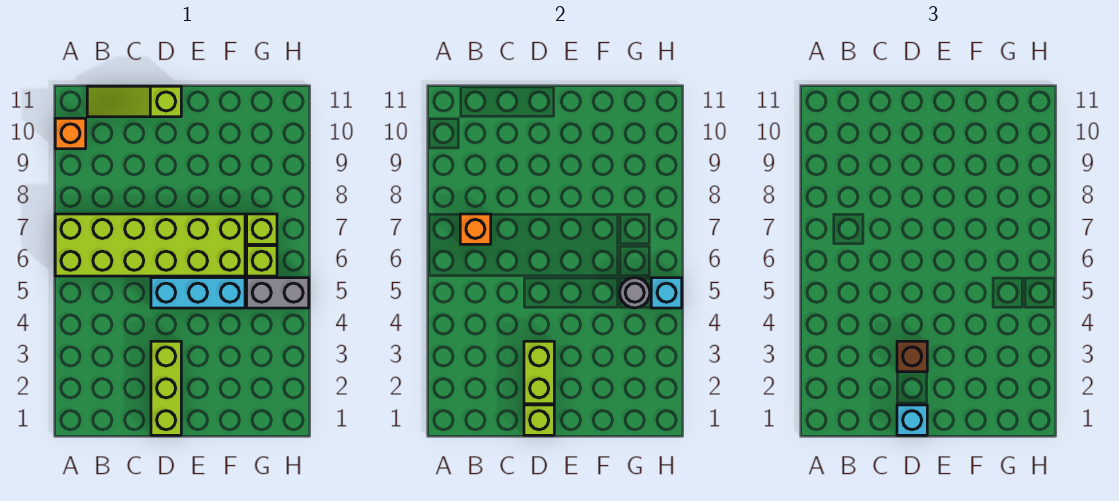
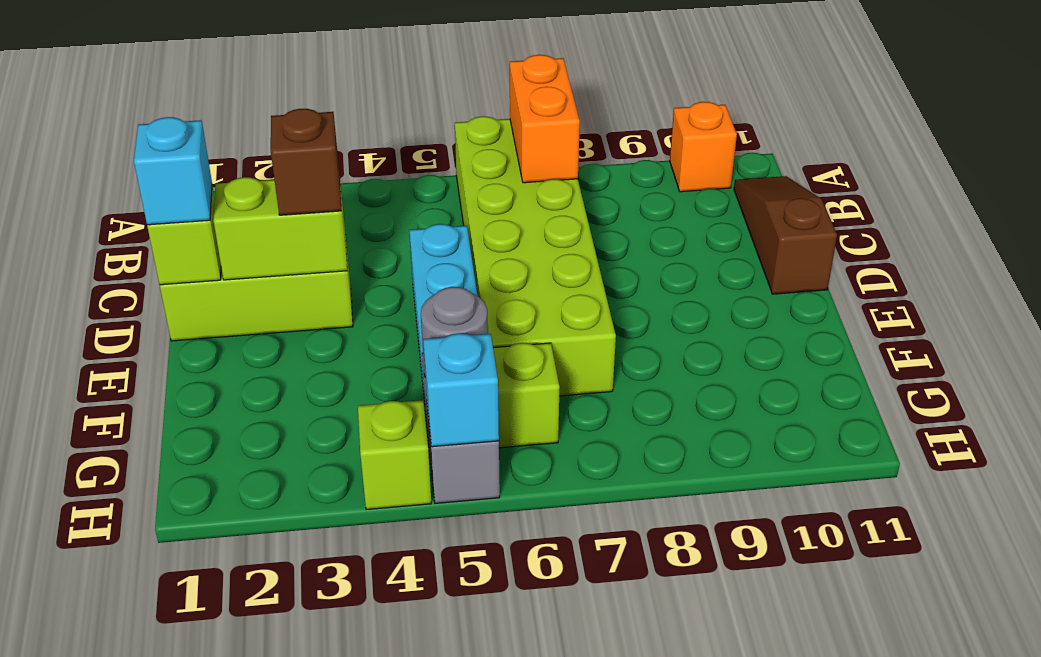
orange brick B7 level 2 -> orange brick A7:B7 level 2
lime slope B11:D11 level 1 top D -> brown slope B11:D11 level 1 top D
lime brick G7 level 1 -> lime brick H4 level 1

